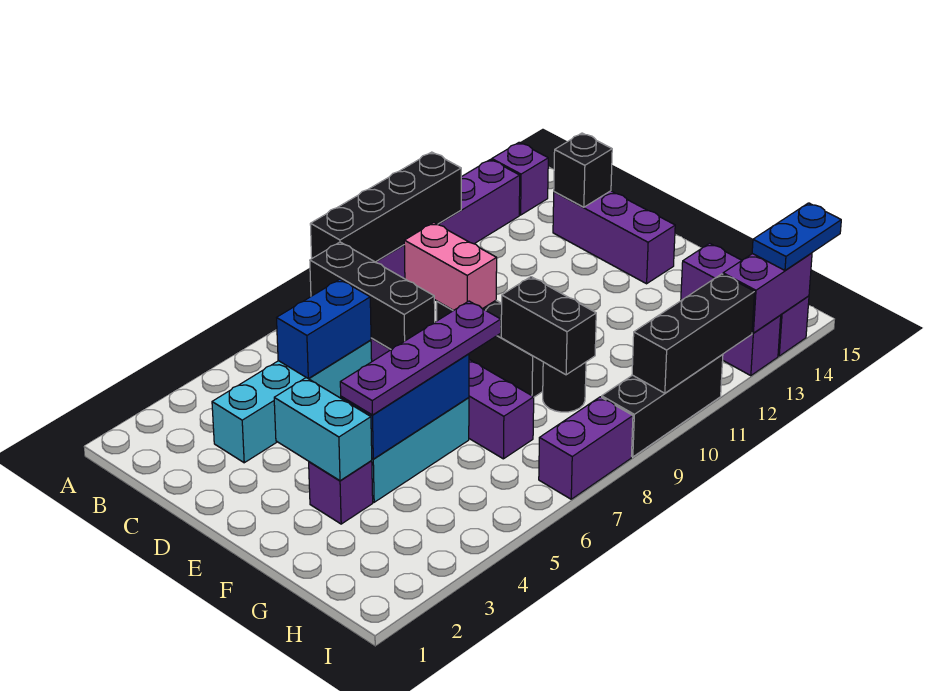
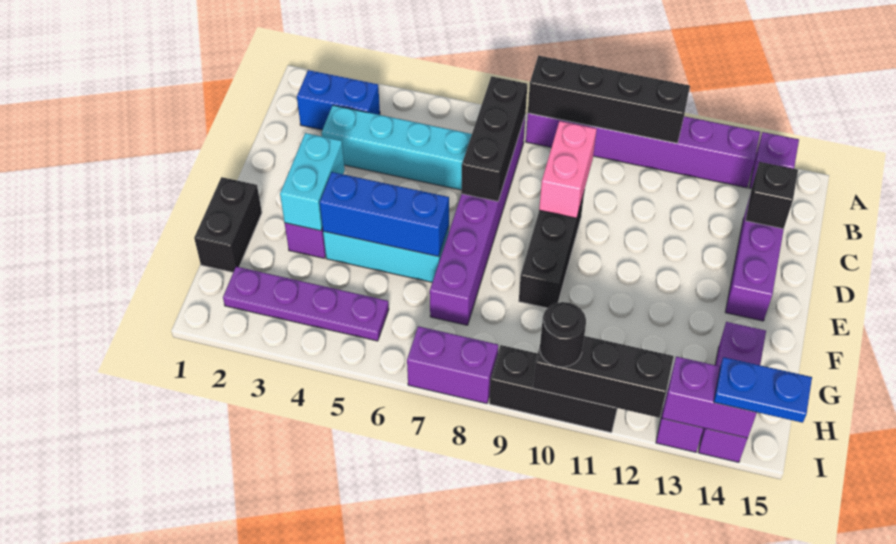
blue brick C5:C6 level 2 -> blue brick B2:B3 level 1
purple plate F4:F7 level 3 -> purple plate H2:H5 level 1
black brick F9:G9 level 2 -> black brick F1:G1 level 1
black round brick G9 level 1 -> black round brick I10 level 3

